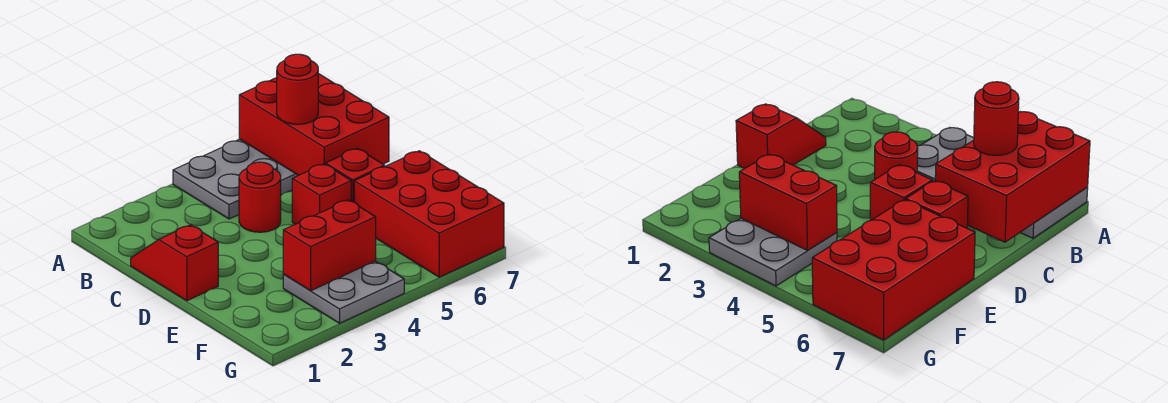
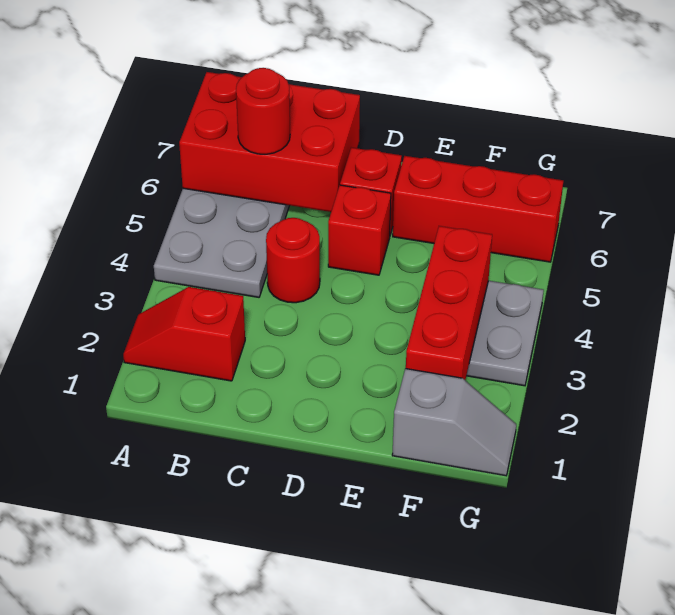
red slope C1:D1 level 1 top D -> red slope A2:B2 level 1 top B
red brick E6:G7 level 1 -> red brick E6:G6 level 1
none -> grey slope F1:G1 level 1 top F
red brick F3:F4 level 2 -> red brick F2:F4 level 2

